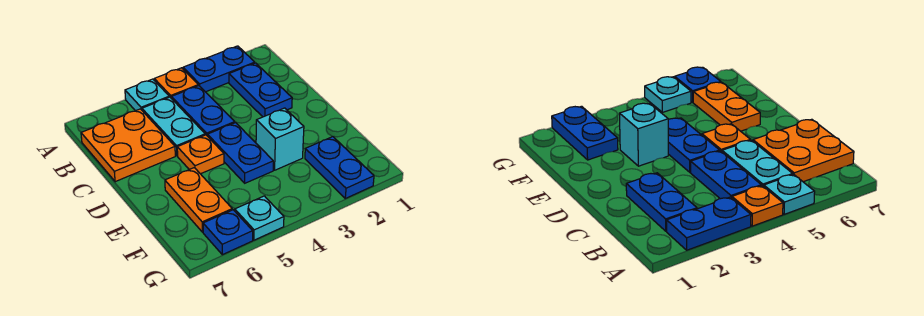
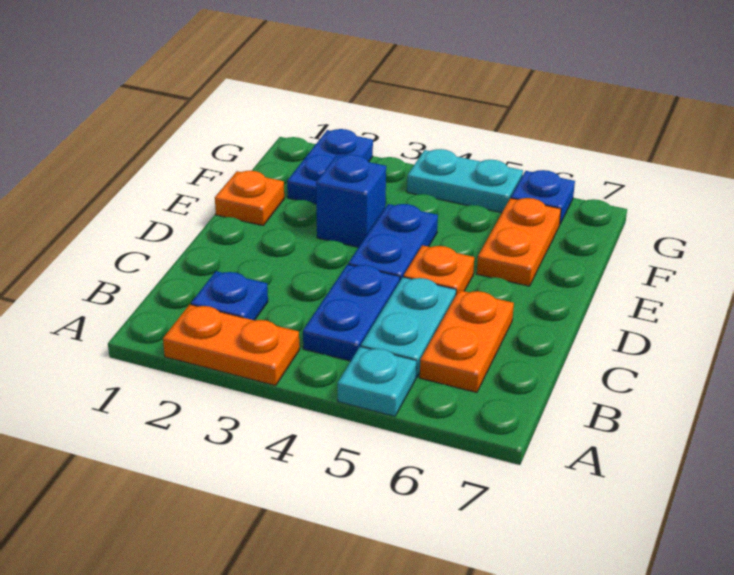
blue plate A2:A3 level 1 -> orange plate A2:A3 level 1
orange plate A4 level 1 -> orange plate E1 level 1
blue plate B2:C2 level 1 -> blue plate B2 level 1
orange plate B6:C7 level 1 -> orange plate B6:C6 level 1
cyan brick E3 level 1 -> blue brick E3 level 1
cyan plate G5 level 1 -> cyan plate G4:G5 level 1

